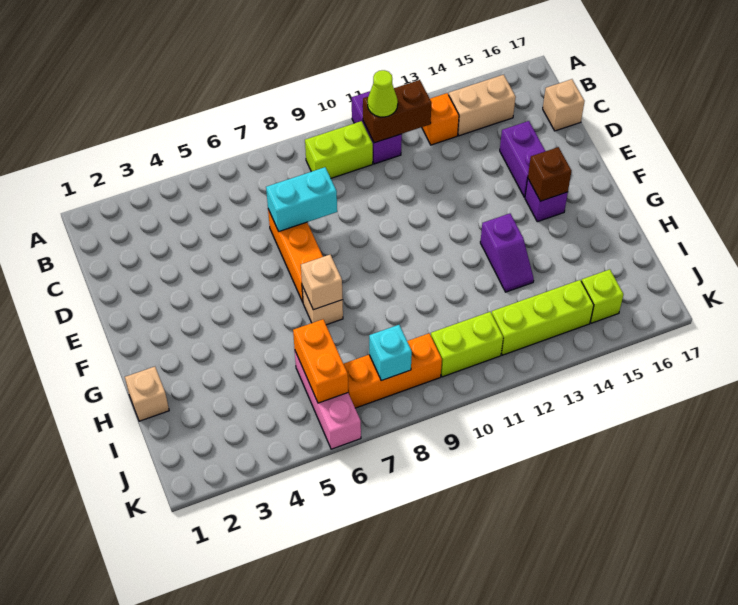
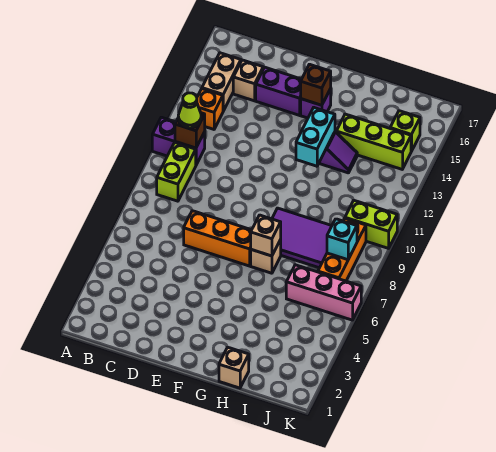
brown brick B11:B12 level 2 -> brown brick B11 level 2
tan brick C17 level 1 -> tan brick C15 level 1
cyan brick D7:D8 level 2 -> cyan brick G12:G13 level 2
none -> purple tile G8:I9 level 1
orange brick I6:J6 level 2 -> none
lime brick J10:J11 level 1 -> lime brick J10:K10 level 1
lime brick J12:J14 level 1 -> lime brick H14:J14 level 1

